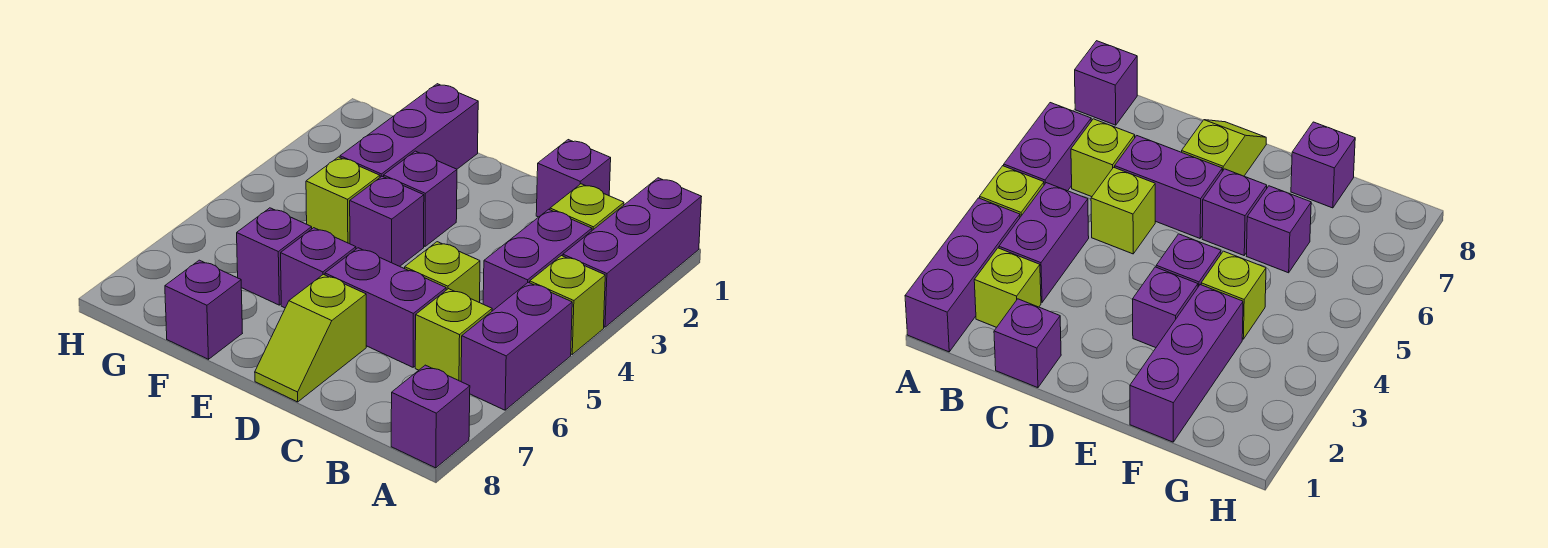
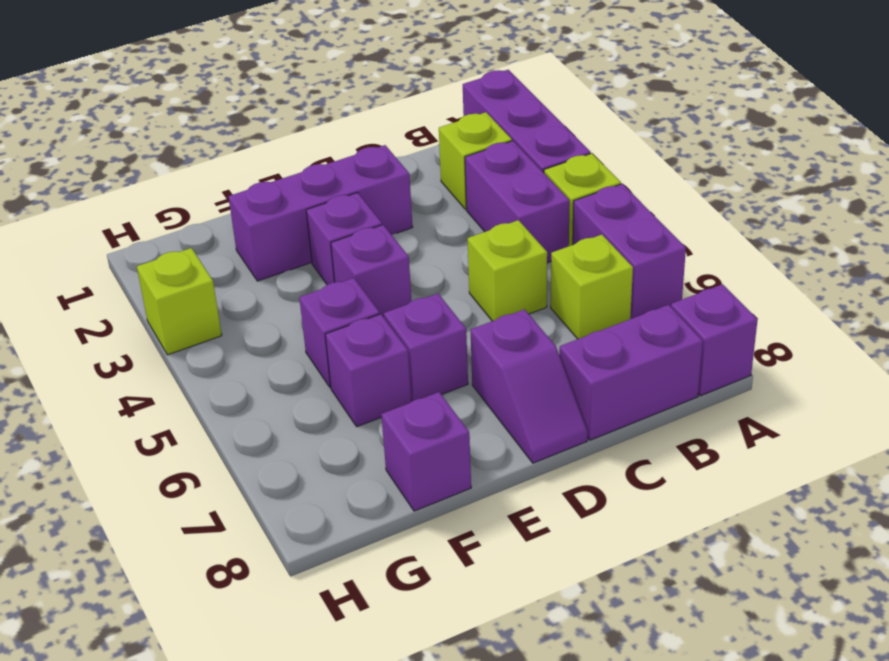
purple brick C1 level 1 -> purple brick F5 level 1
purple brick C6:D6 level 1 -> purple brick B8:C8 level 1
lime slope D7:D8 level 1 top 7 -> purple slope D7:D8 level 1 top 7
purple brick F1:F3 level 1 -> purple brick D2:F2 level 1
lime brick F4 level 1 -> lime brick H3 level 1

